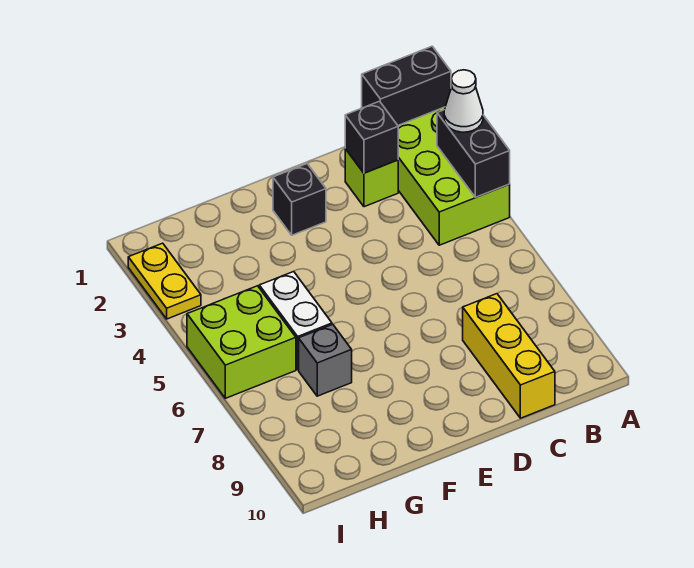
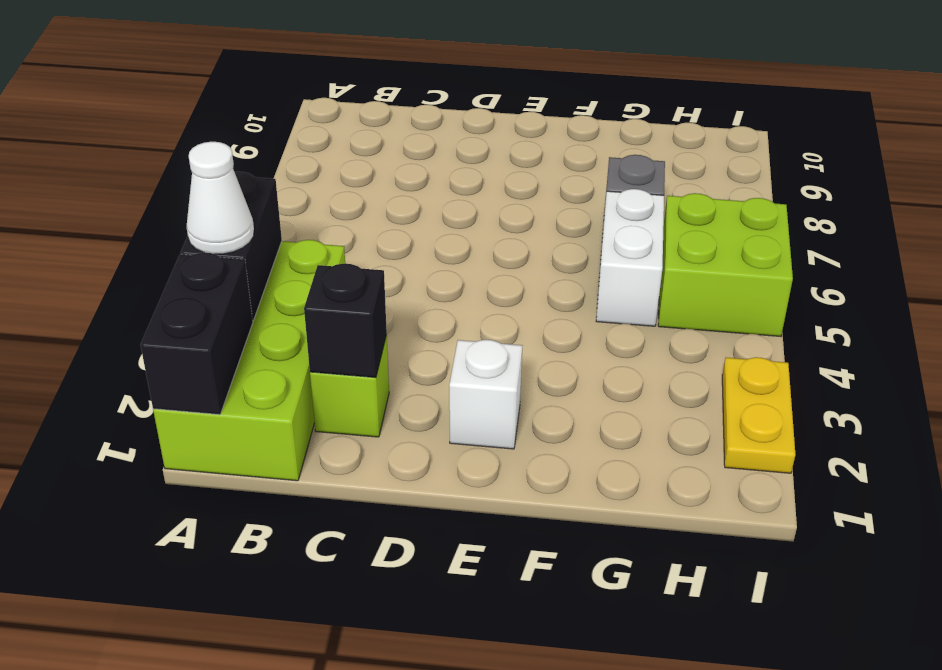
black brick A1:B1 level 2 -> black brick A1:A2 level 2
yellow brick C8:C10 level 1 -> none
black brick E2 level 1 -> white brick E2 level 1

